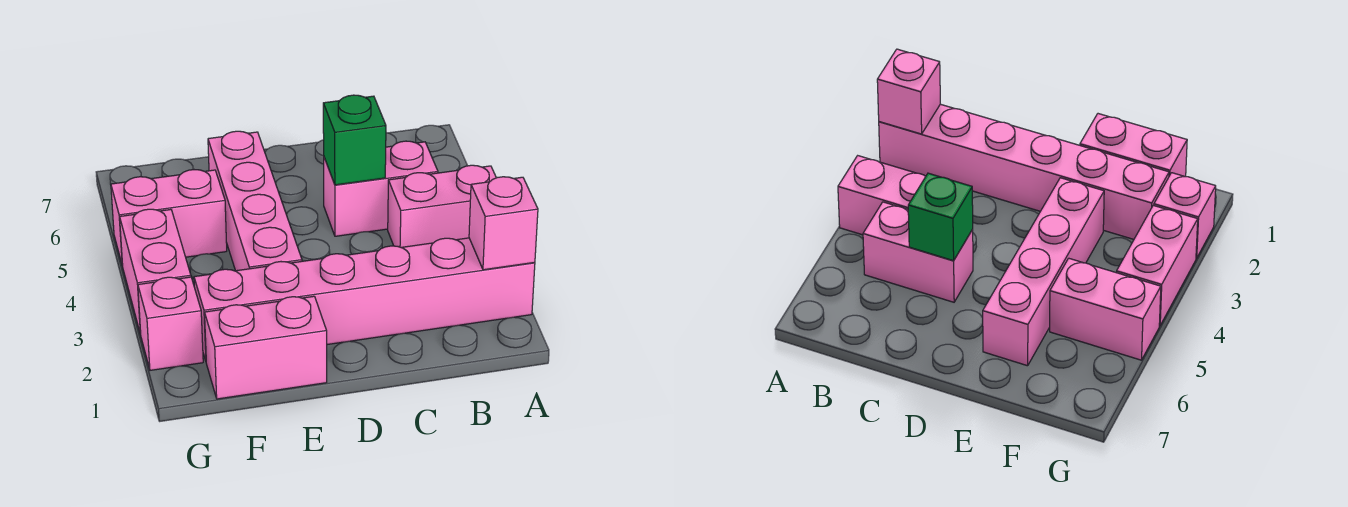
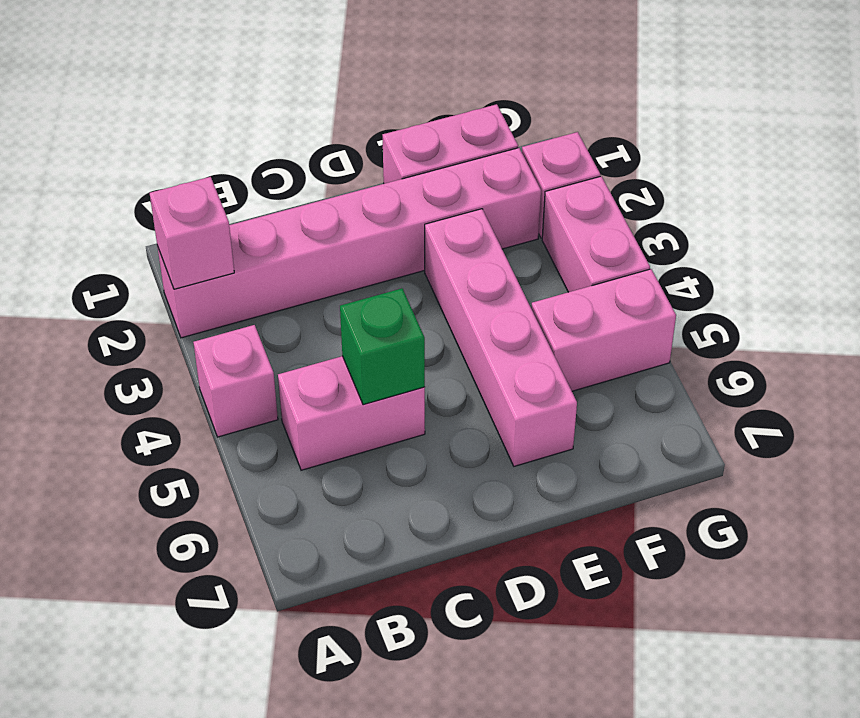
pink brick A4:B4 level 1 -> pink brick A4 level 1

